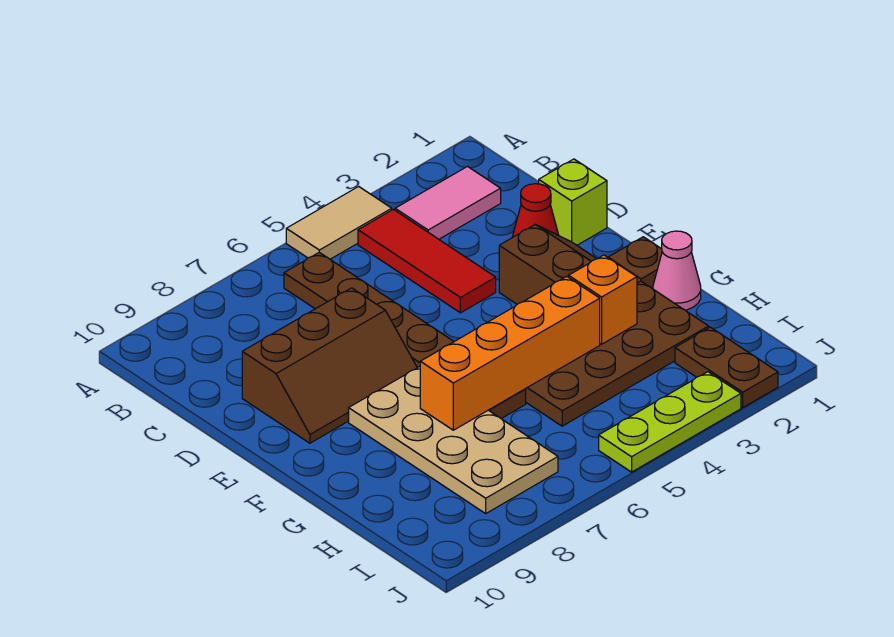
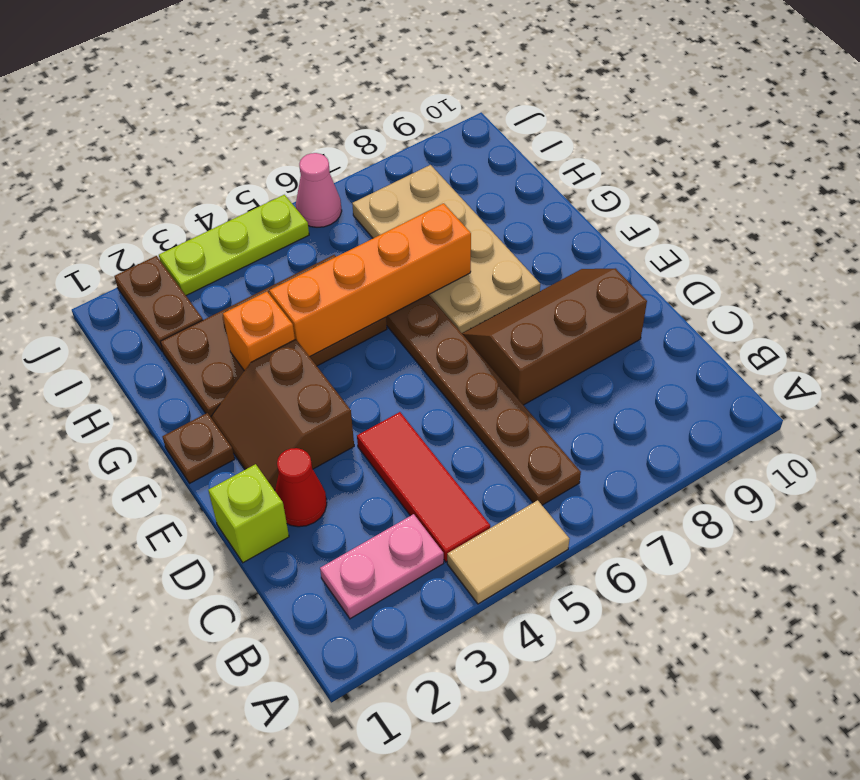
pink tile B2:B3 level 1 -> pink plate B2:B3 level 1
pink cone G1 level 1 -> pink cone J6 level 1

